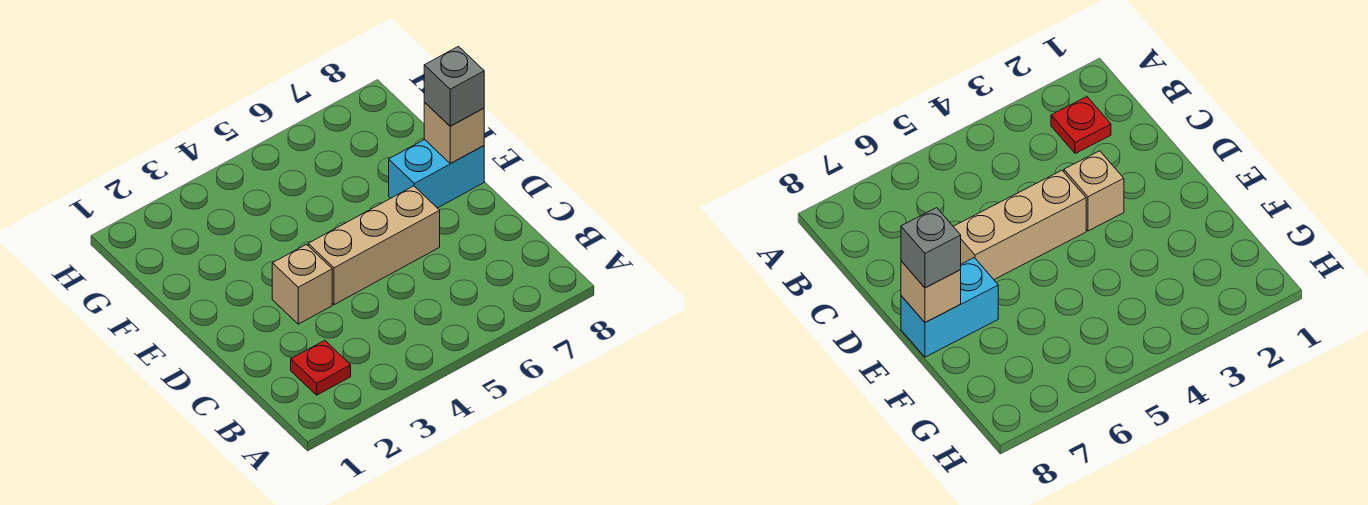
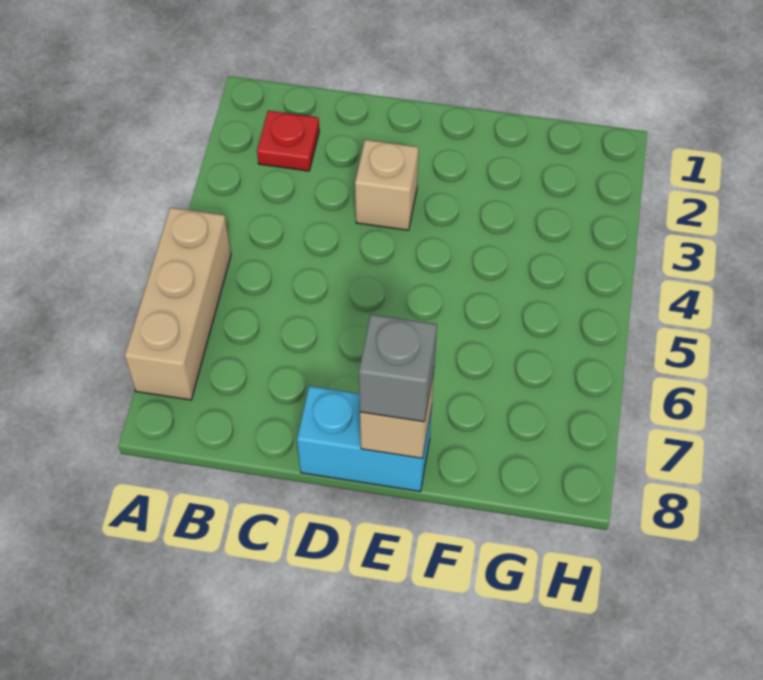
tan brick D4:D6 level 1 -> tan brick A5:A7 level 1
cyan brick E7:E8 level 1 -> cyan brick D8:E8 level 1

